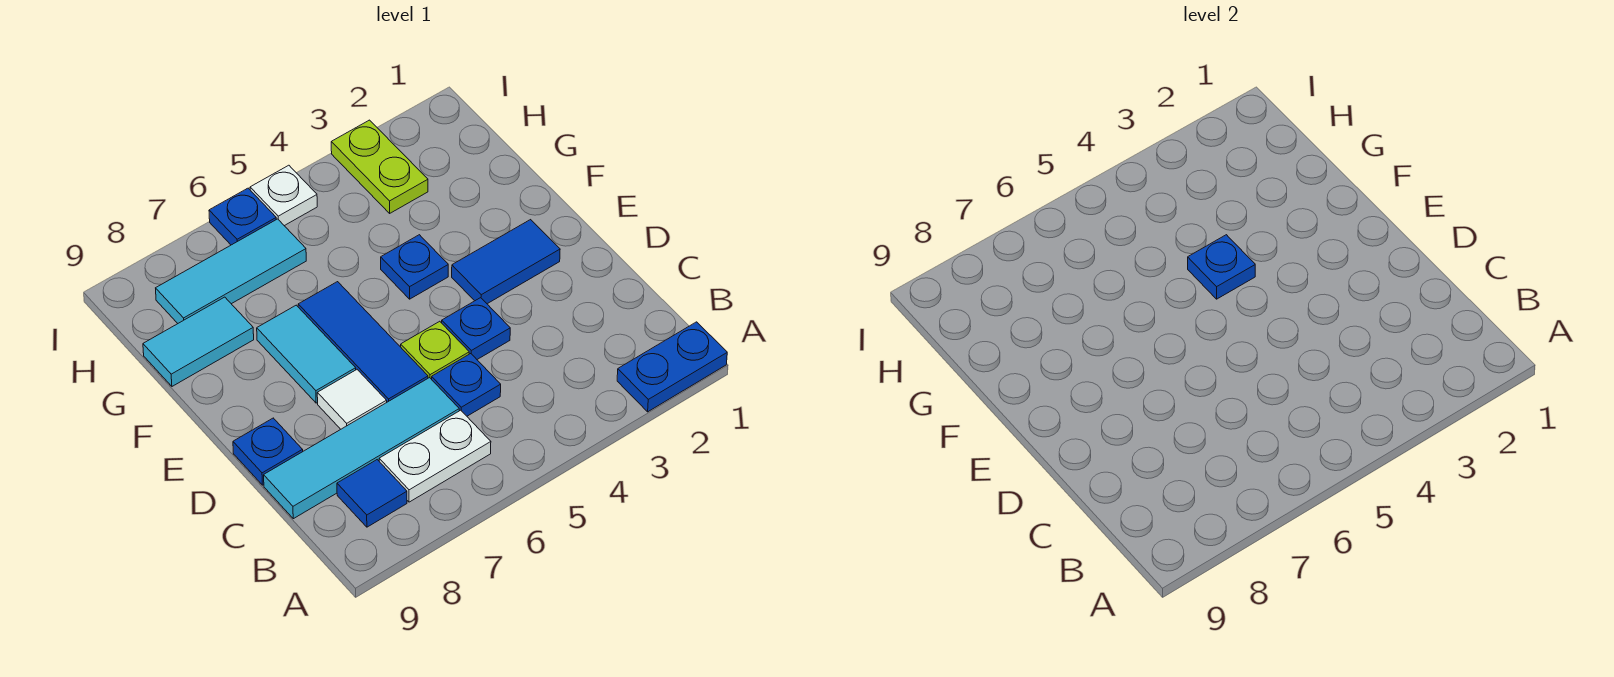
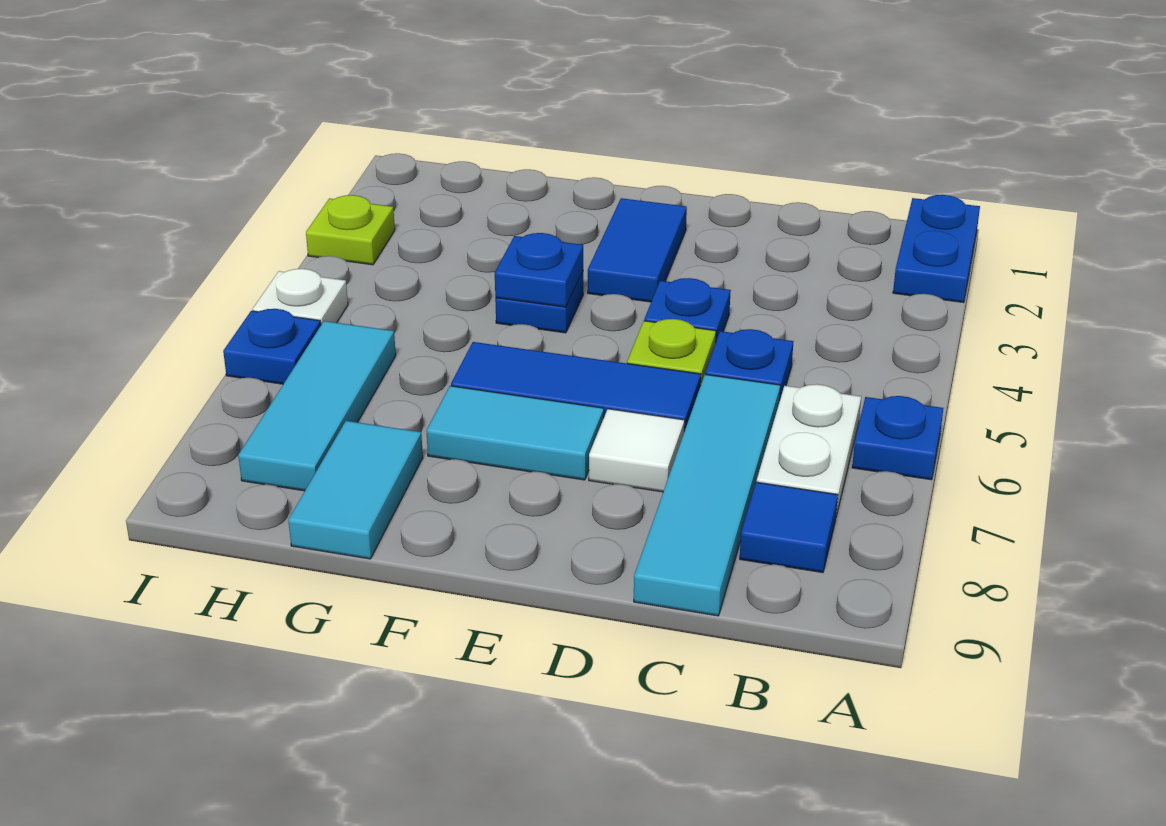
blue plate D9 level 1 -> blue plate A6 level 1
lime plate H3:I3 level 1 -> lime plate I3 level 1

